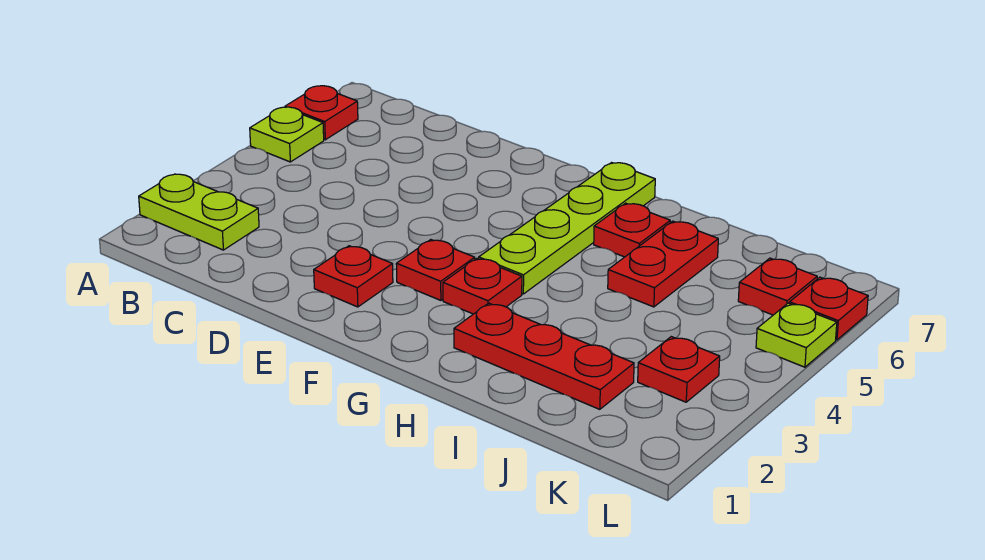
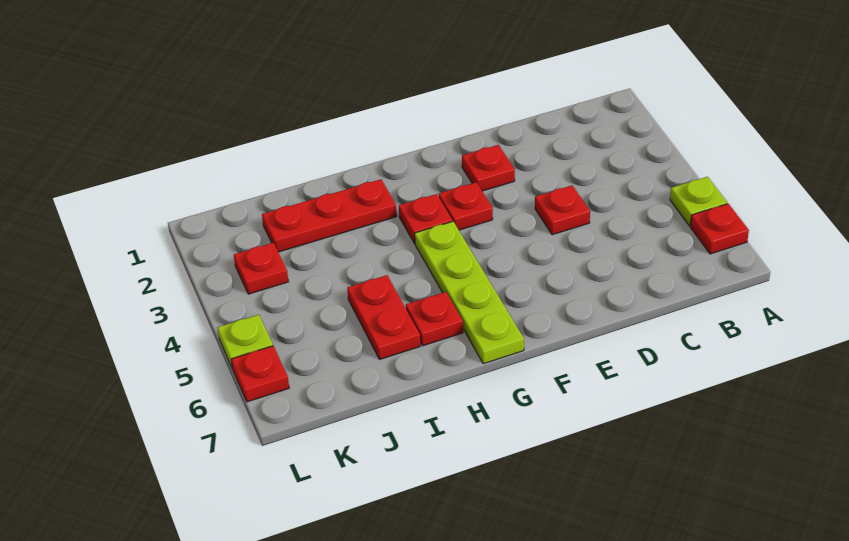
lime plate A2:B2 level 1 -> none
red plate K6 level 1 -> red plate D4 level 1

